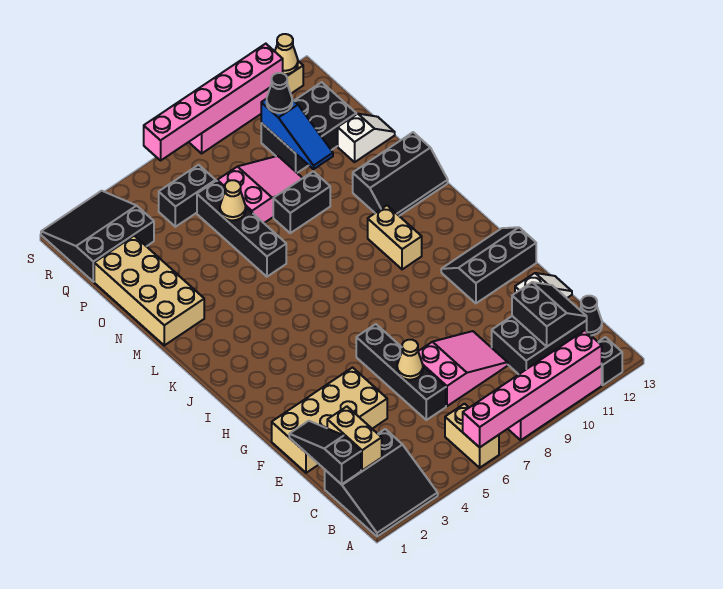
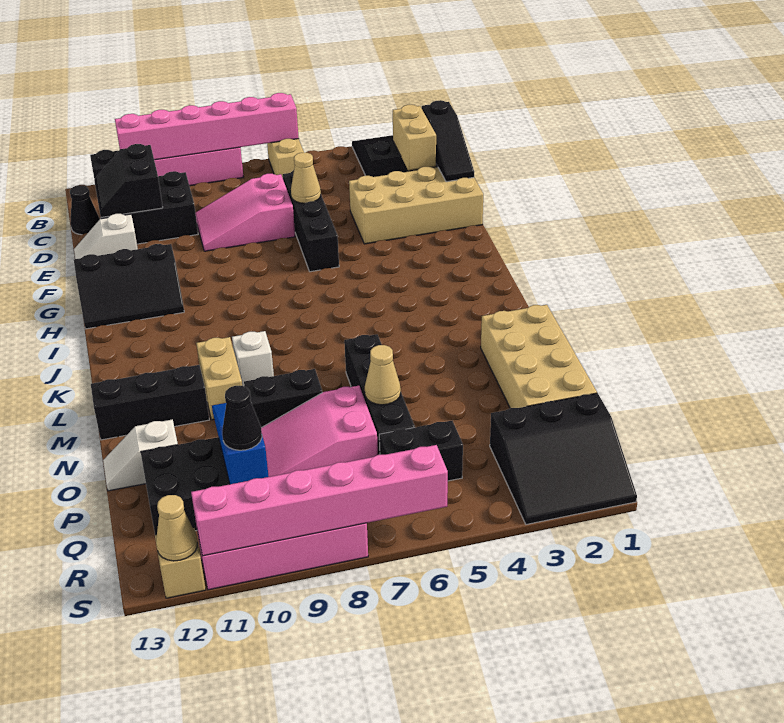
tan brick J10:K10 level 1 -> tan brick L10:M10 level 1
none -> white brick L9 level 1

